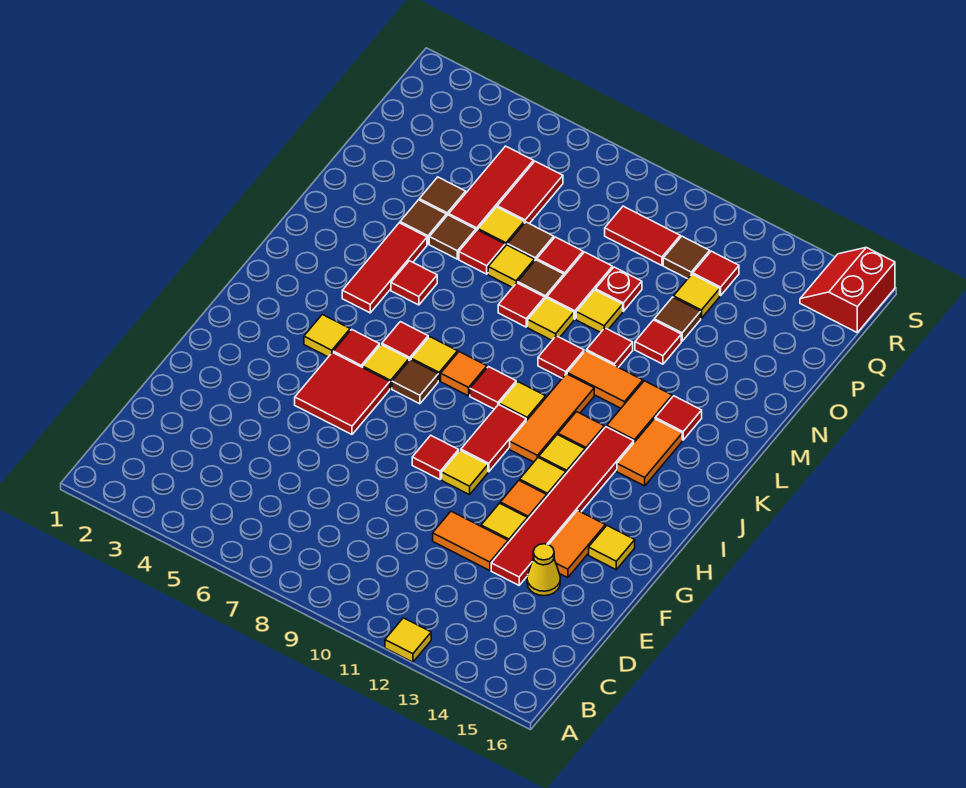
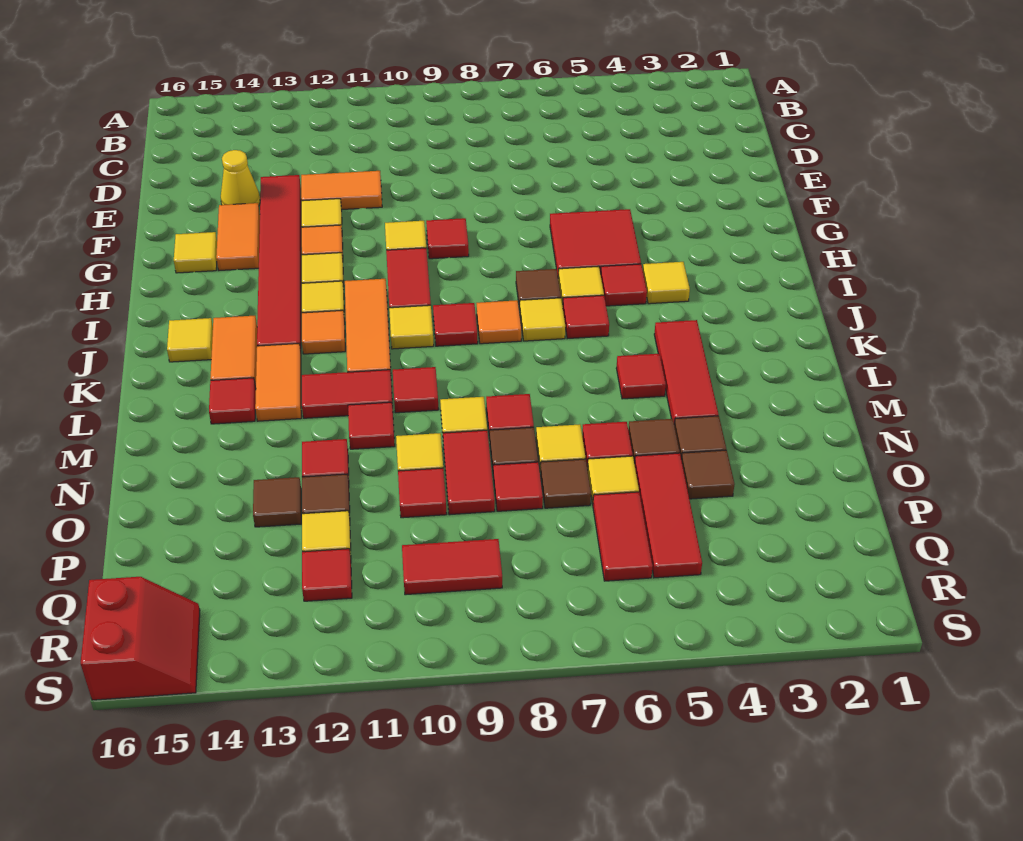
yellow tile A12 level 1 -> yellow tile J15 level 1
orange tile L11:L12 level 1 -> red tile L11:L12 level 1
red plate O10 level 1 -> red tile O10 level 1
brown tile Q11 level 1 -> brown tile O13 level 1

